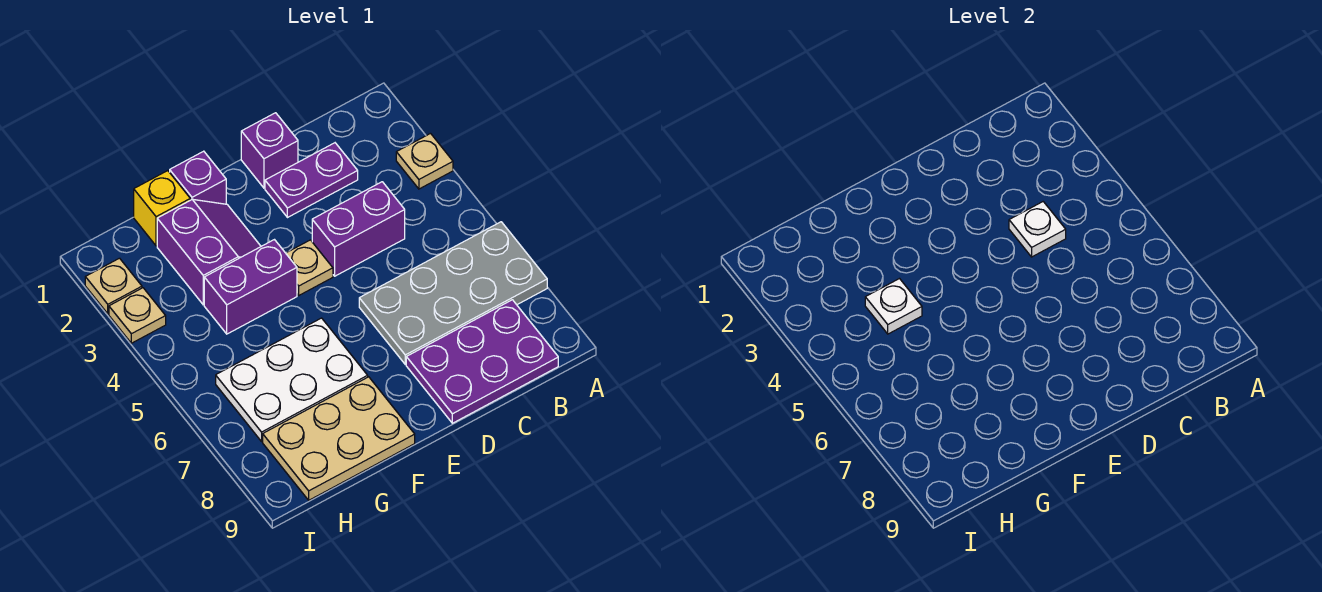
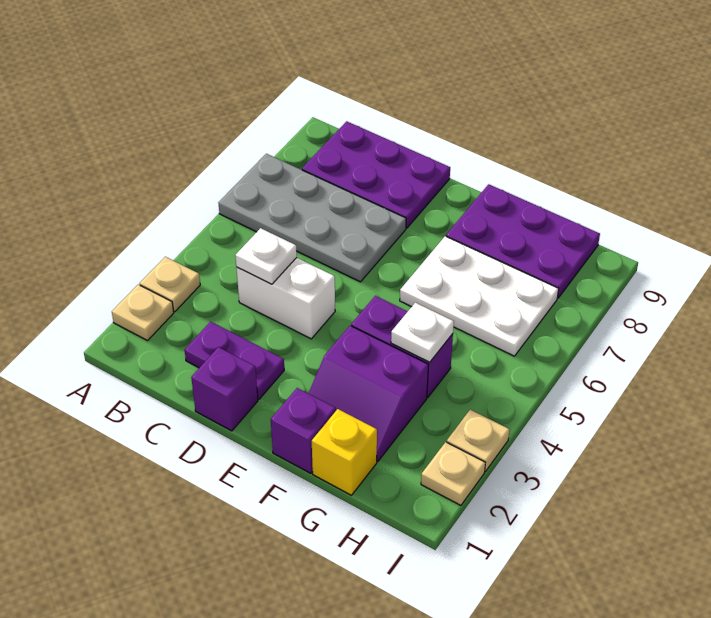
purple brick C4:D4 level 1 -> white brick C4:D4 level 1
tan plate E4 level 1 -> tan plate A2 level 1
purple slope F2:G3 level 1 top G -> purple slope F2:G3 level 1 top 3
tan plate F8:H9 level 1 -> purple plate F8:H9 level 1

